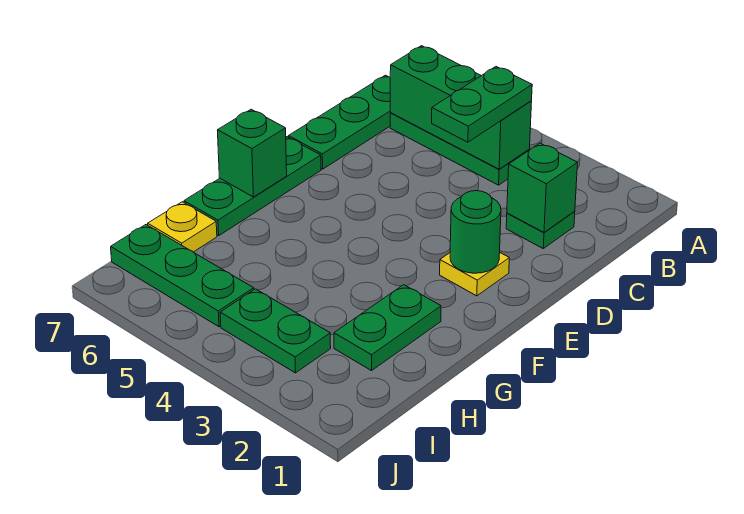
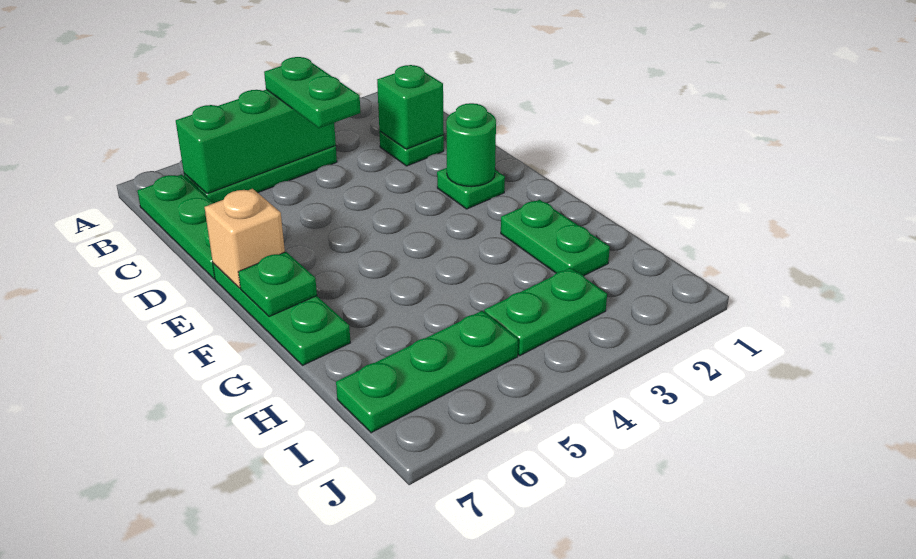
yellow plate E2 level 1 -> green plate E2 level 1
none -> tan brick E7 level 2
green brick F7 level 2 -> green plate F7 level 2
yellow plate H7 level 1 -> none

